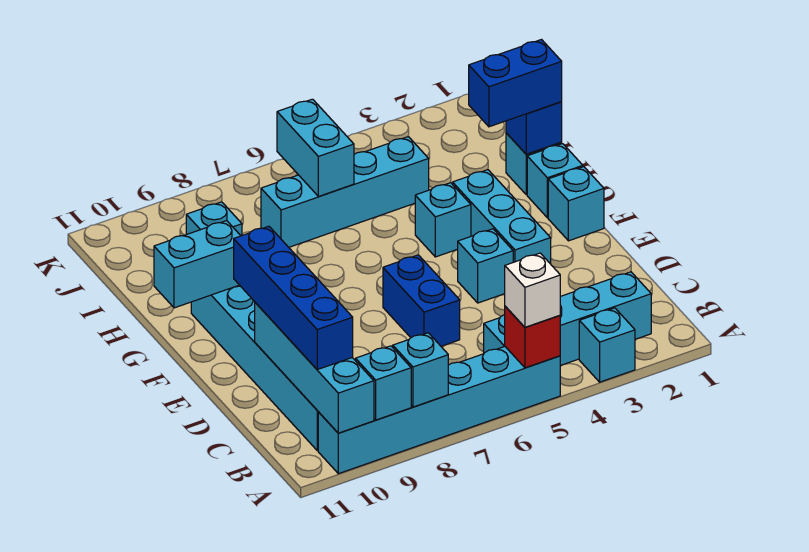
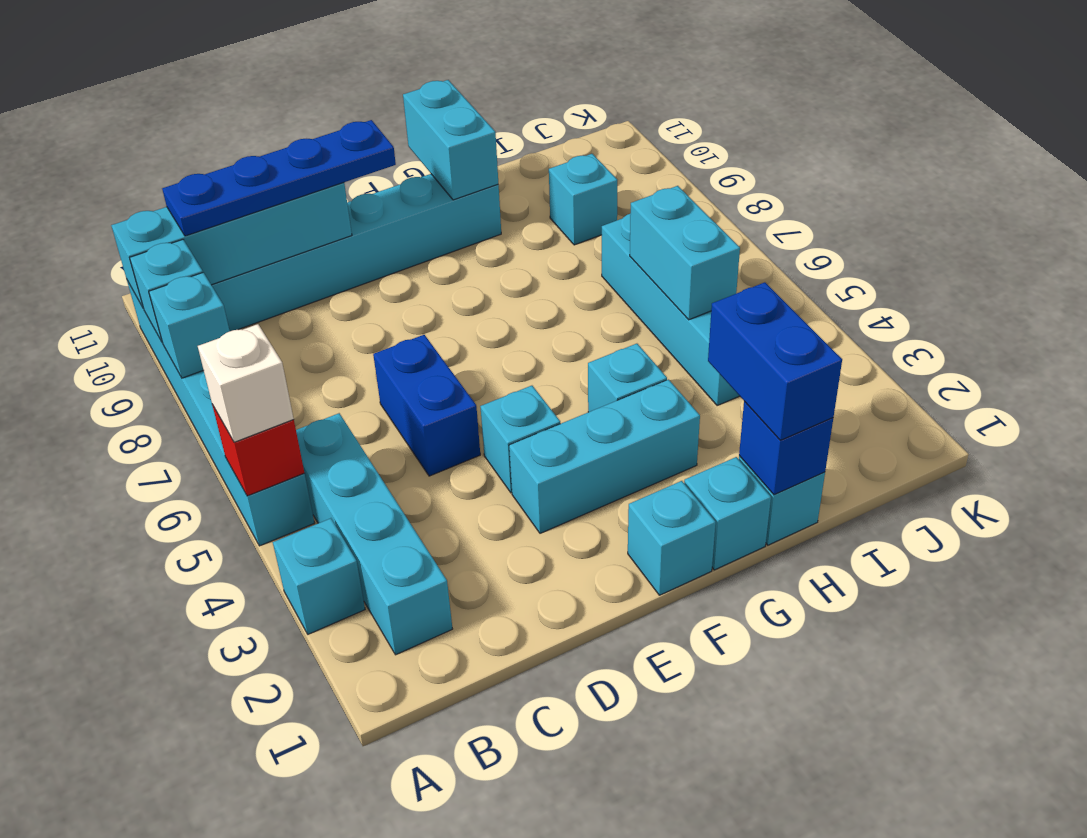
blue brick B10:E10 level 3 -> blue plate B10:E10 level 3
blue brick D6:E6 level 1 -> blue brick D5:D6 level 1
cyan brick I6:J6 level 2 -> cyan brick I5:I6 level 2

